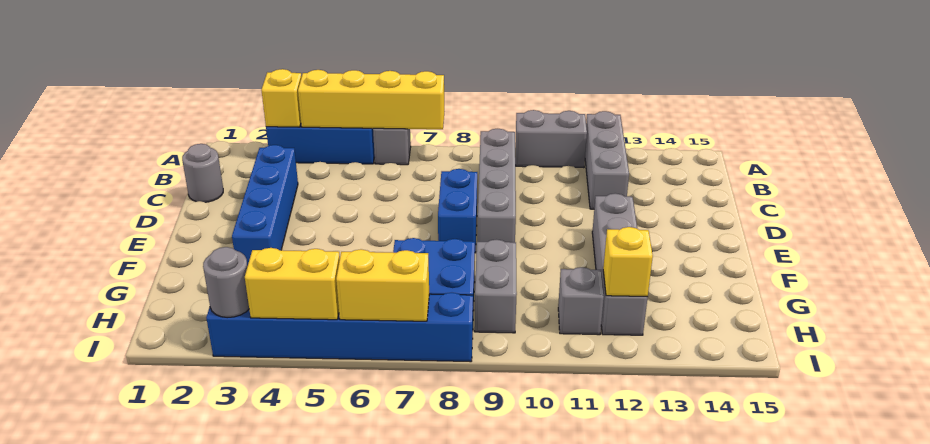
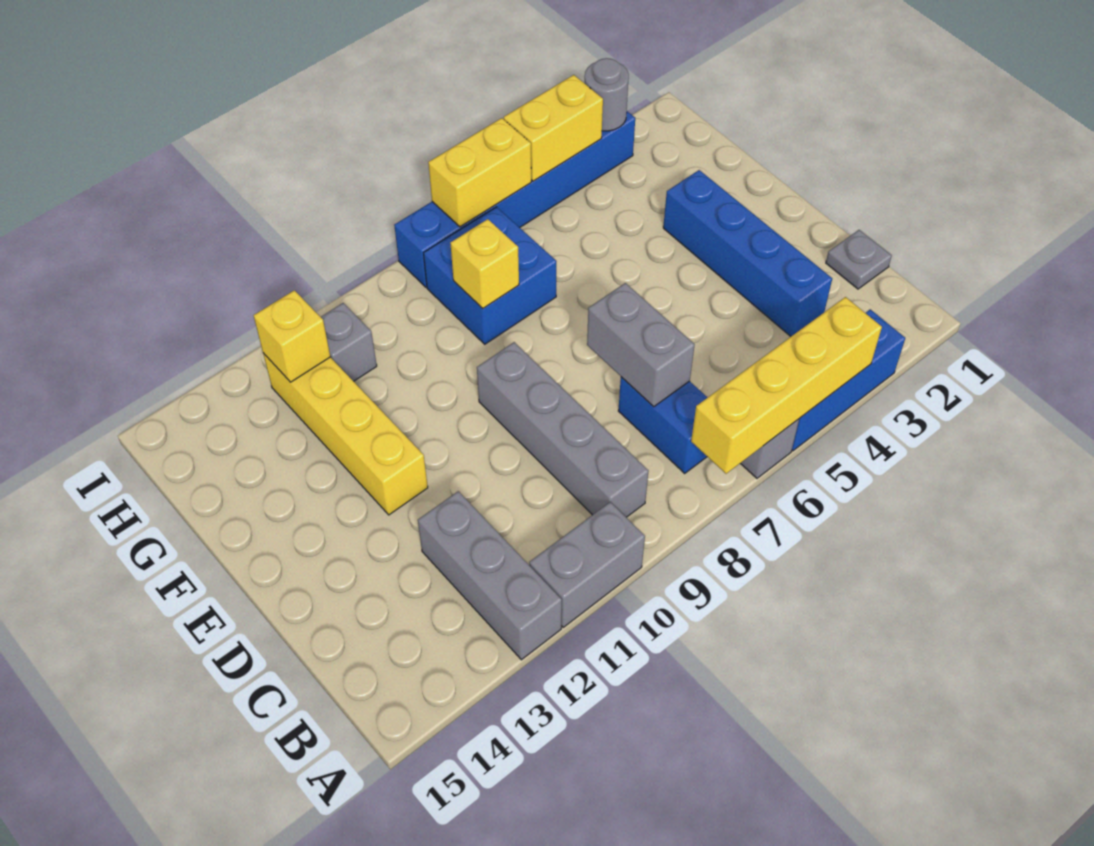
yellow brick A3 level 2 -> yellow brick G8 level 2
grey round brick C1 level 1 -> grey plate C1 level 1
blue brick D8:E8 level 1 -> blue brick B7:C7 level 1
grey brick E12:H12 level 1 -> yellow brick E12:H12 level 1
grey brick G9:H9 level 1 -> grey brick C7:D7 level 2

